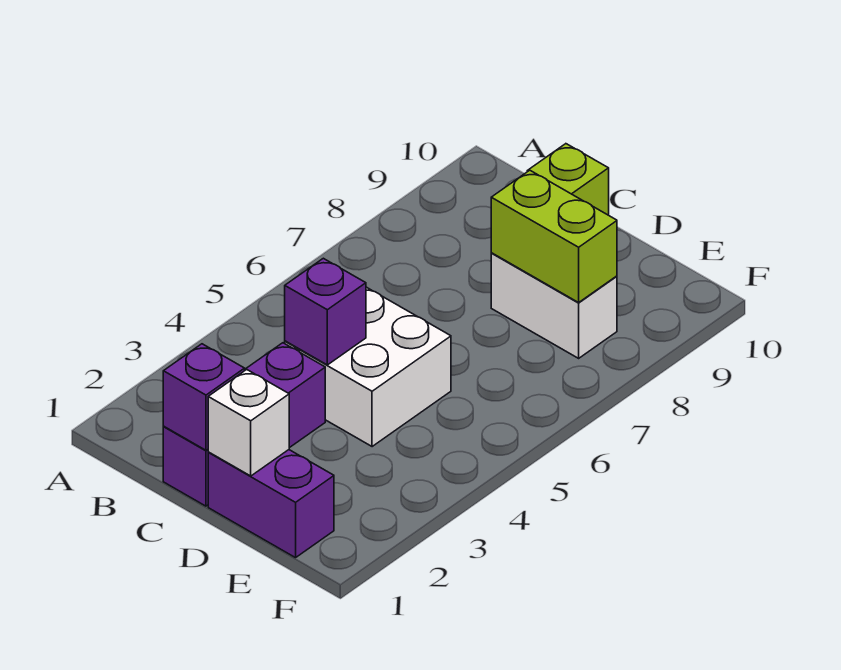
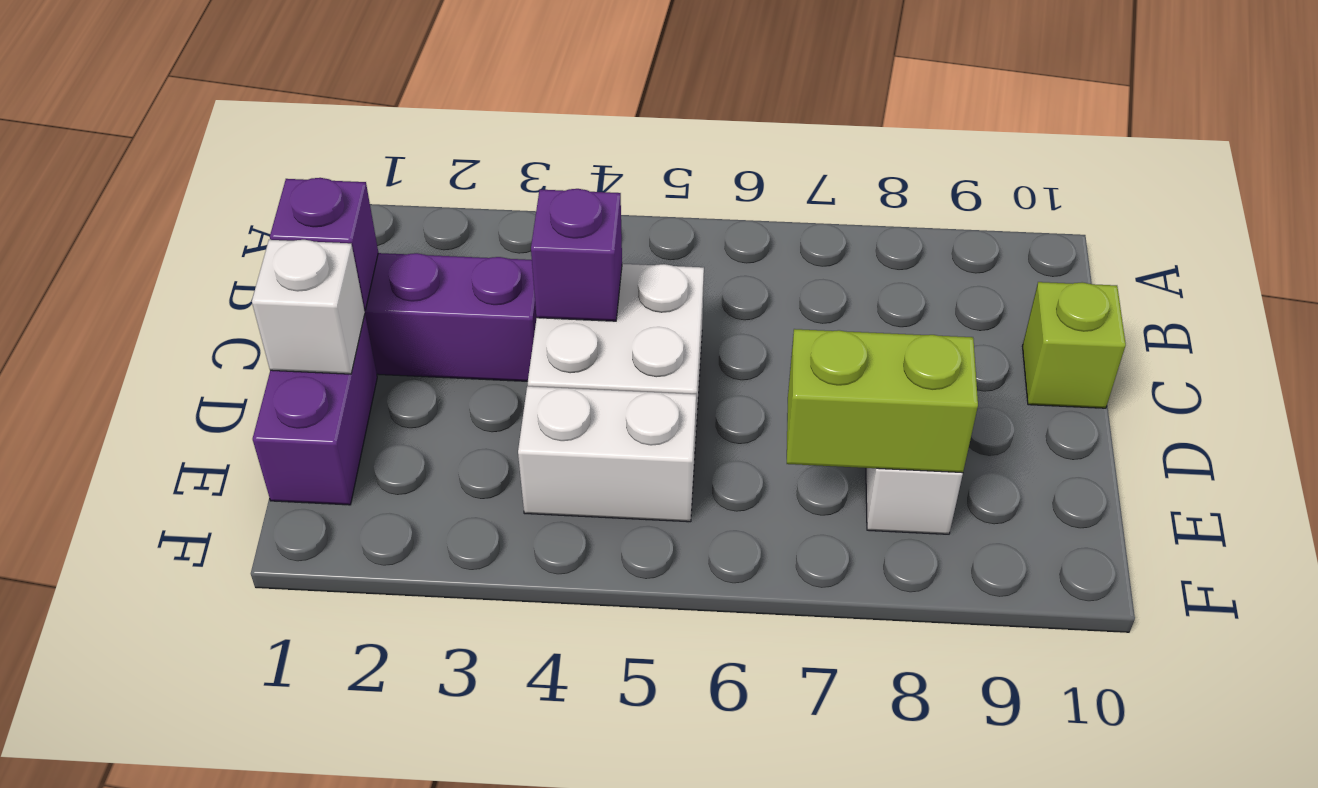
lime brick D8:E8 level 2 -> lime brick E7:E8 level 2
none -> white brick E4:E5 level 1

